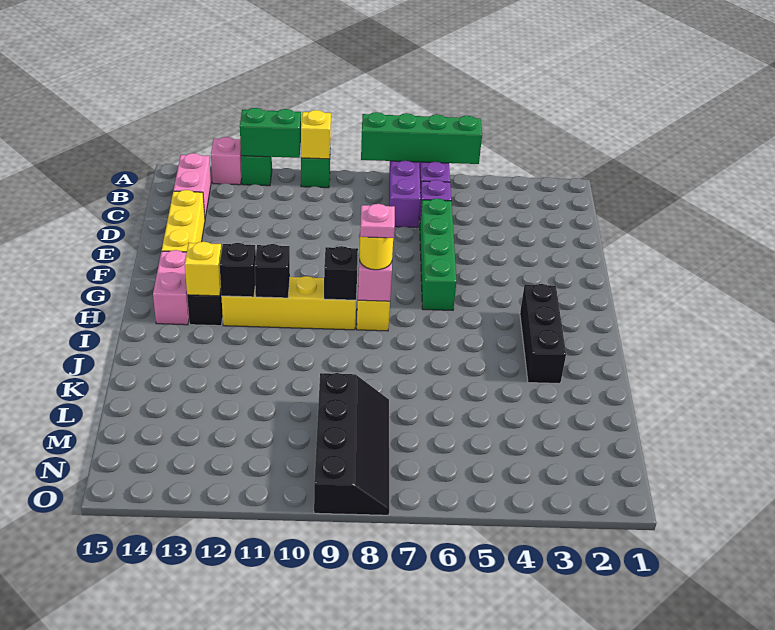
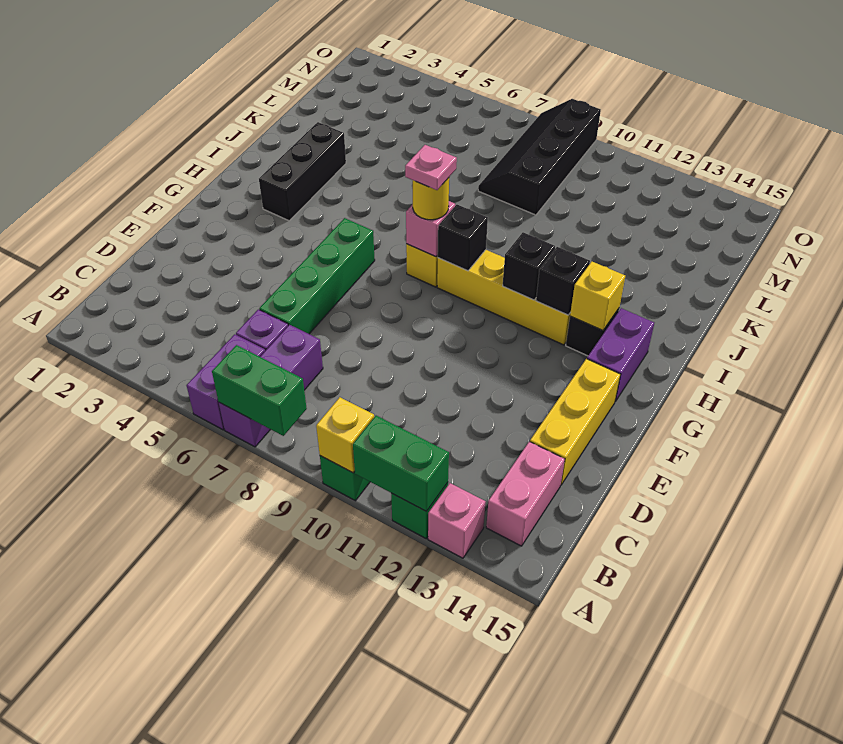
green brick A5:A8 level 2 -> green brick A7:A8 level 2
pink brick G14:H14 level 1 -> purple brick G14:H14 level 1

